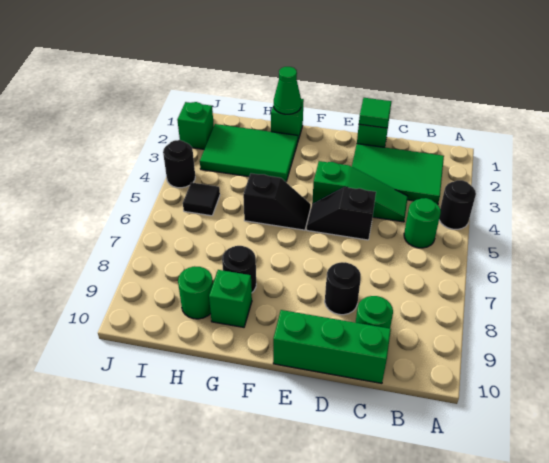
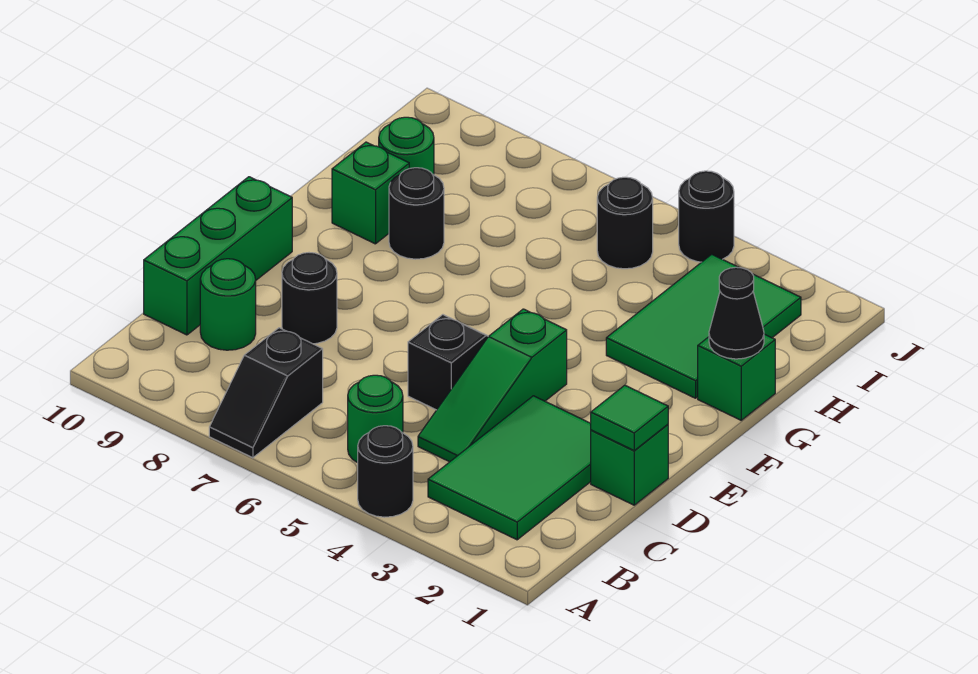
black slope F5:G5 level 1 top G -> black slope A7:B7 level 1 top B
green cone G1 level 2 -> black cone G1 level 2
black tile I5 level 1 -> black round brick I5 level 1
green brick J2 level 1 -> none

